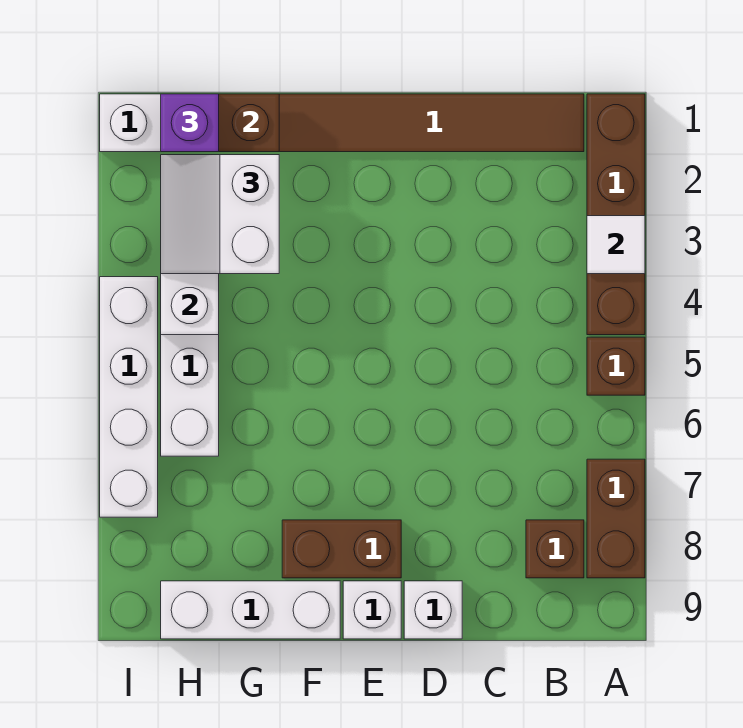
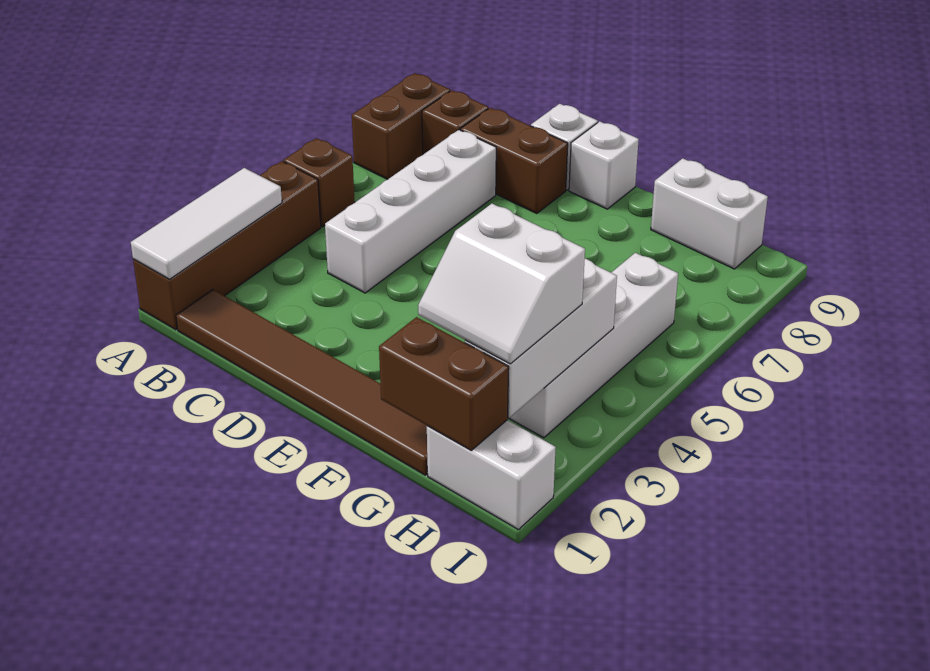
white tile A3 level 2 -> white tile A1:A3 level 2
brown brick E8:F8 level 1 -> brown brick C8:D8 level 1
white brick F9:H9 level 1 -> white brick G9:H9 level 1
white slope G2:H3 level 3 top G -> white slope G2:H3 level 3 top 3
purple brick H1 level 3 -> none
white brick I4:I7 level 1 -> white brick C4:C7 level 1

